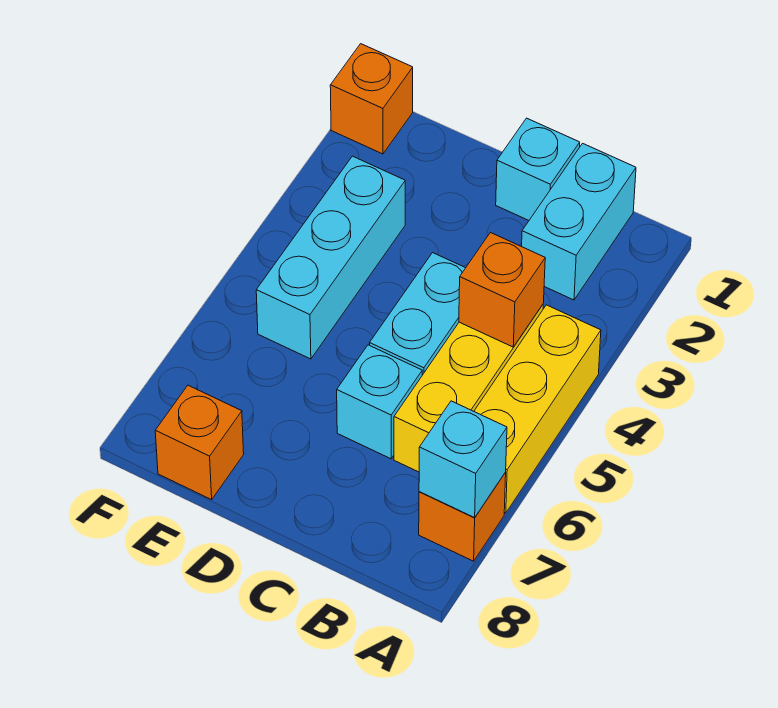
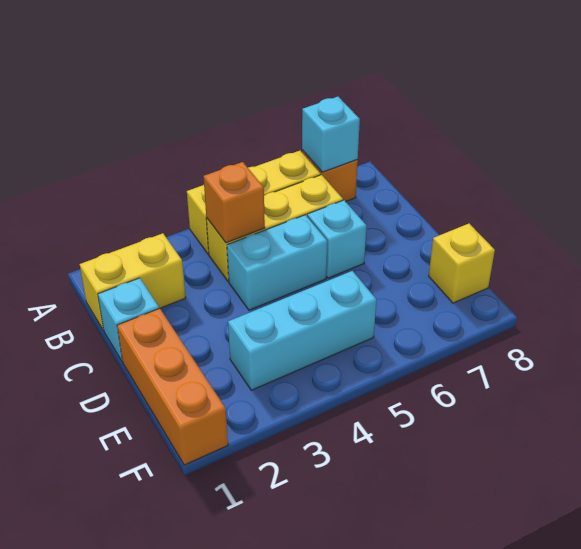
cyan brick B1:B2 level 1 -> yellow brick B1:B2 level 1
orange brick E8 level 1 -> yellow brick E8 level 1
orange brick F1 level 1 -> orange brick D1:F1 level 1

